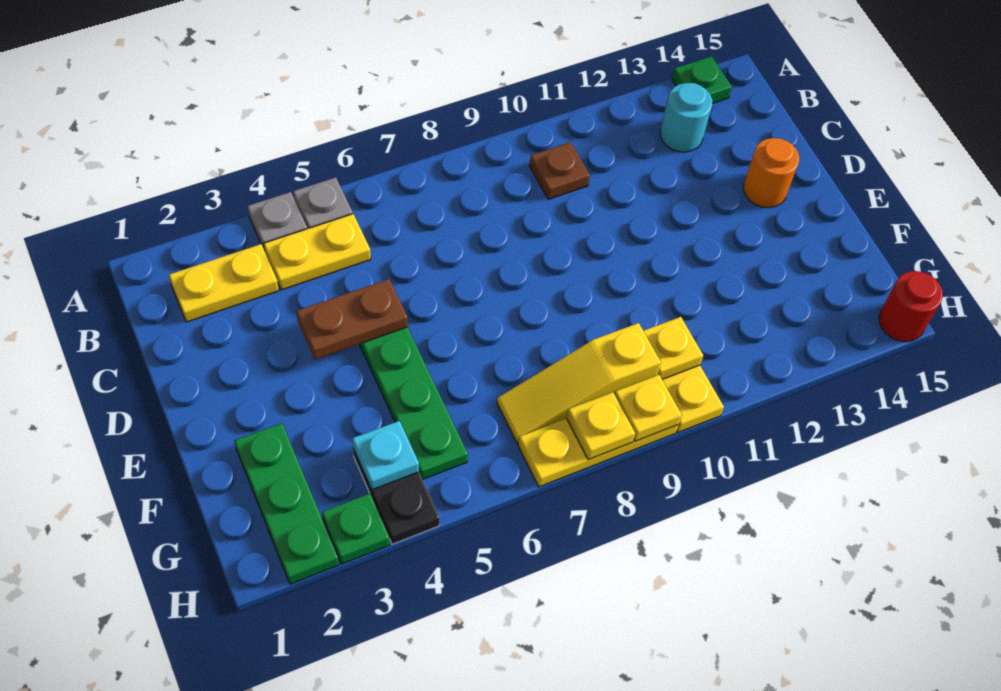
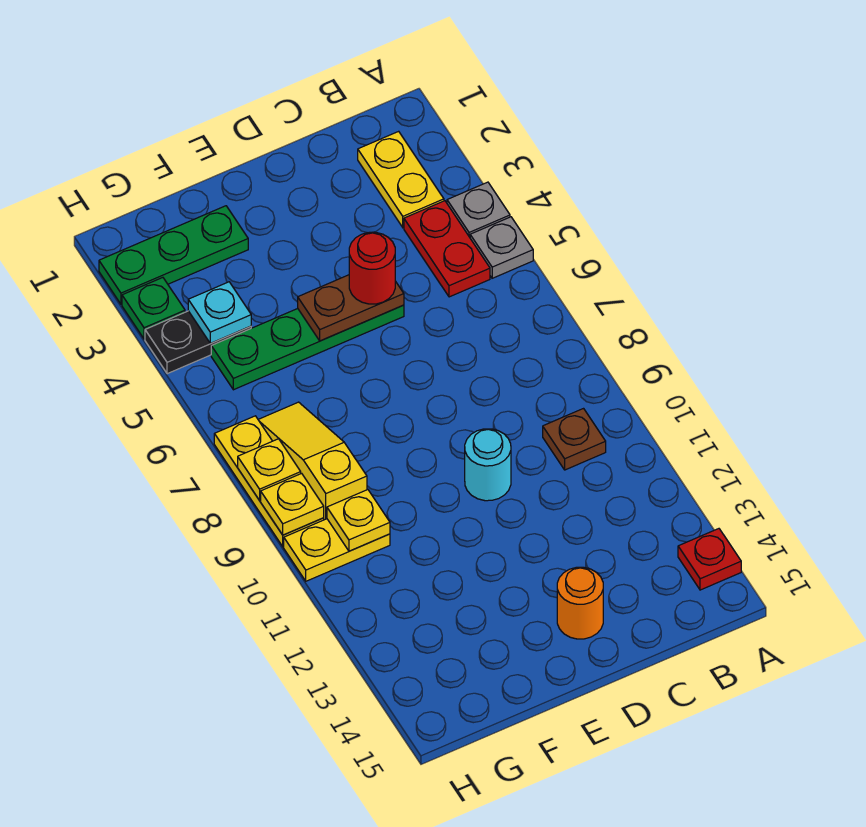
green plate A14 level 1 -> red plate A14 level 1
yellow plate B4:B5 level 1 -> red plate B4:B5 level 1
cyan round brick B13 level 1 -> cyan round brick D10 level 1
brown plate D4:D5 level 2 -> brown plate D5:E5 level 2
red round brick H15 level 1 -> red round brick D5 level 3

